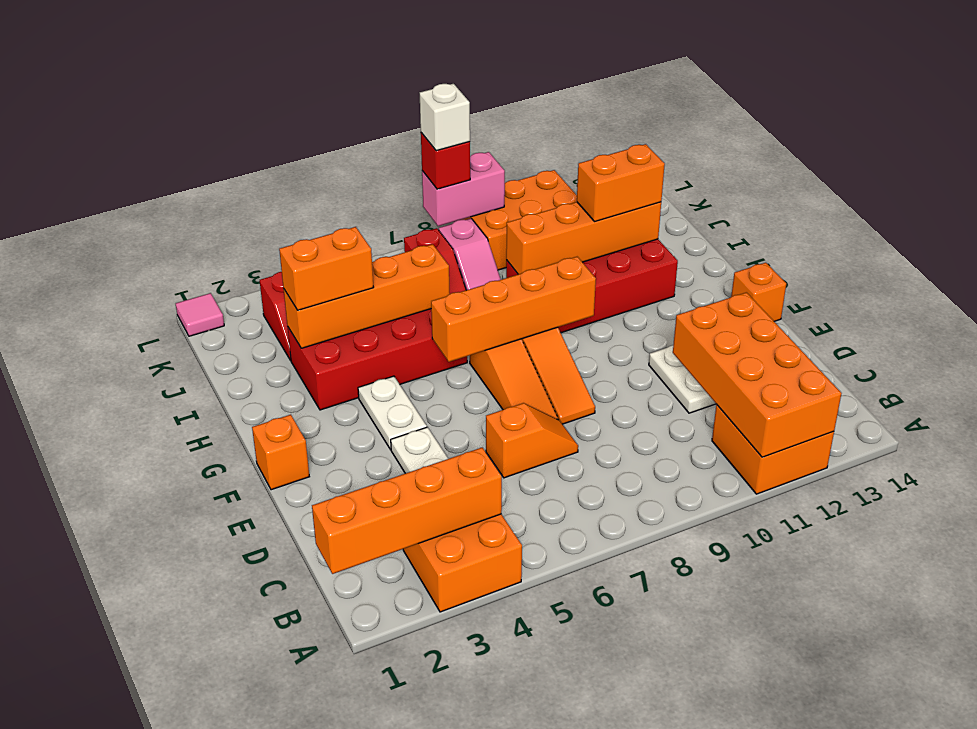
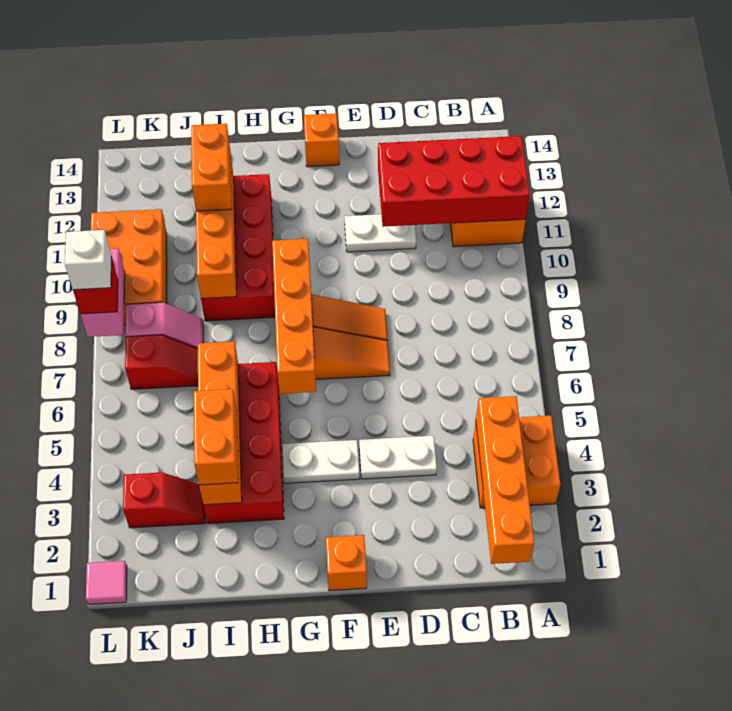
orange brick A11:D12 level 2 -> red brick A11:D12 level 2
orange slope D6:D7 level 1 top 6 -> none

